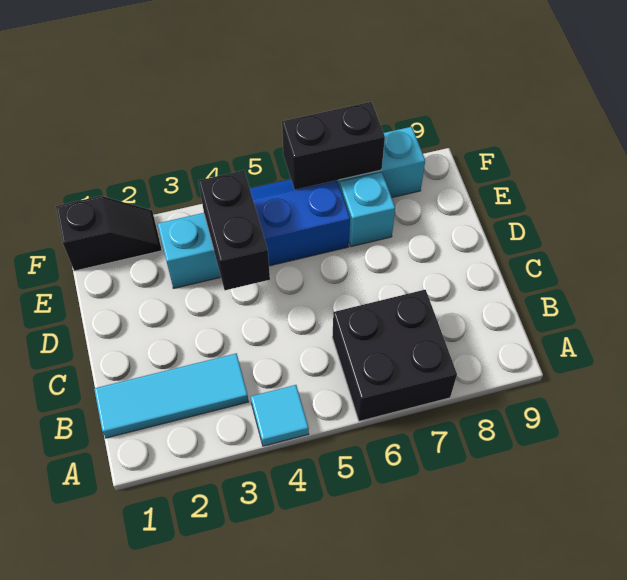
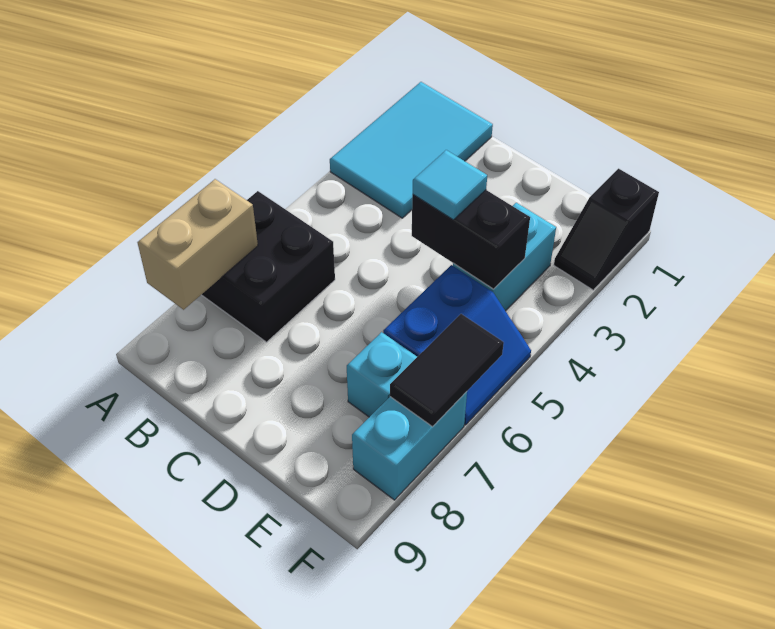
cyan tile A4 level 1 -> cyan tile D4 level 3
none -> tan brick A7:A8 level 2
cyan tile B1:B3 level 1 -> cyan tile A1:B3 level 1
black brick F6:F7 level 2 -> black tile F6:F7 level 2

